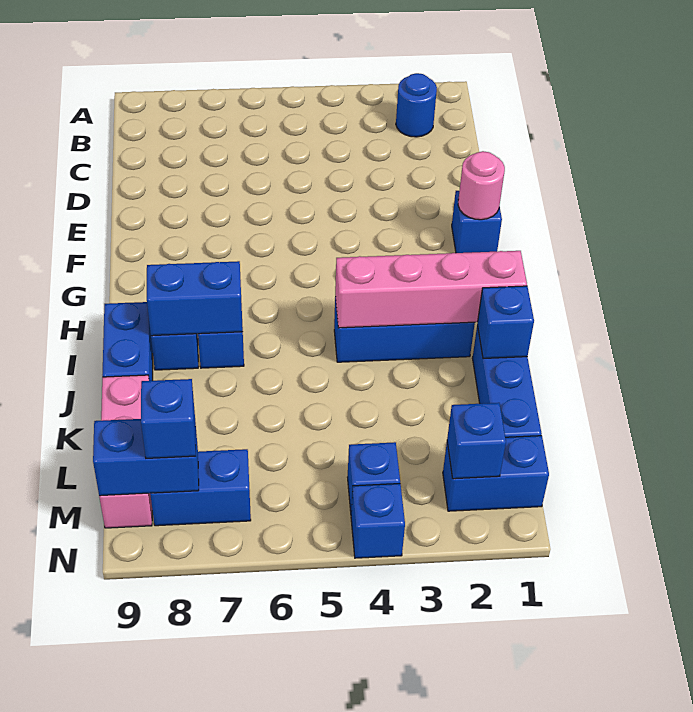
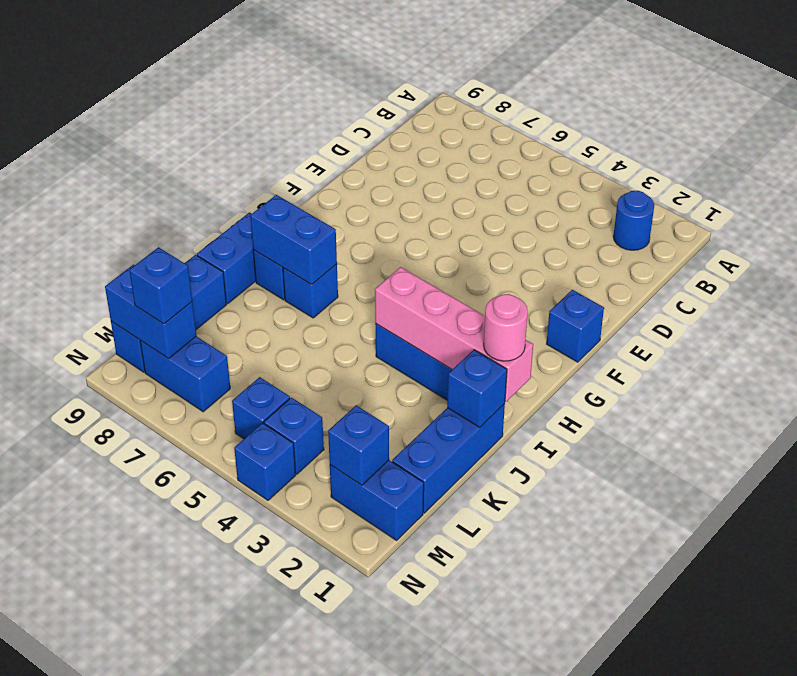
pink round brick F1 level 2 -> pink round brick I1 level 3
pink brick K9:M9 level 1 -> blue brick K9:M9 level 1
none -> blue brick M5 level 1

